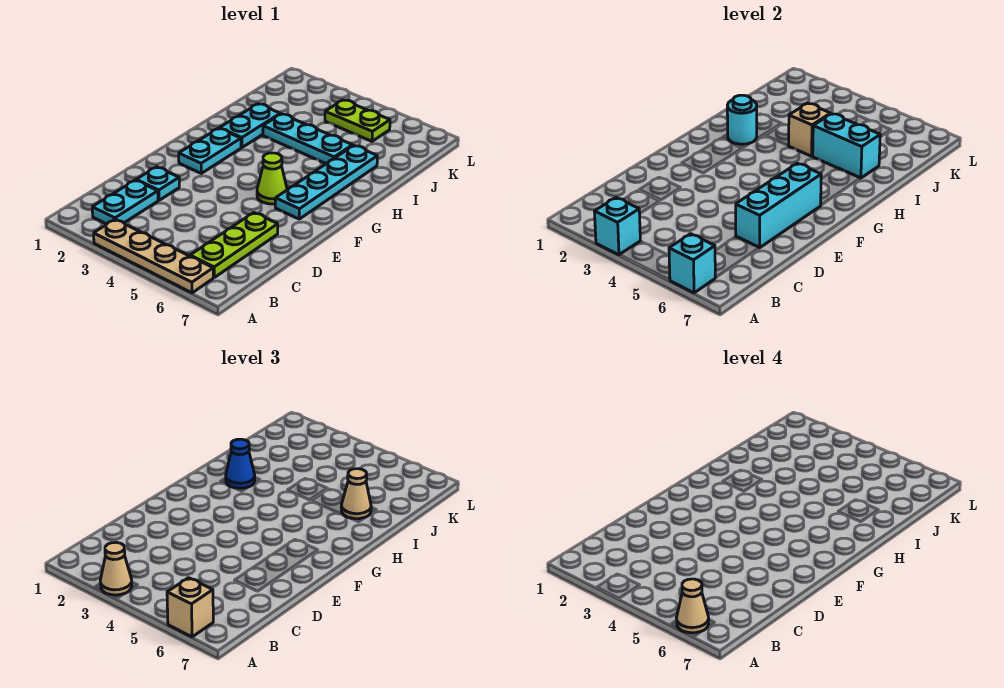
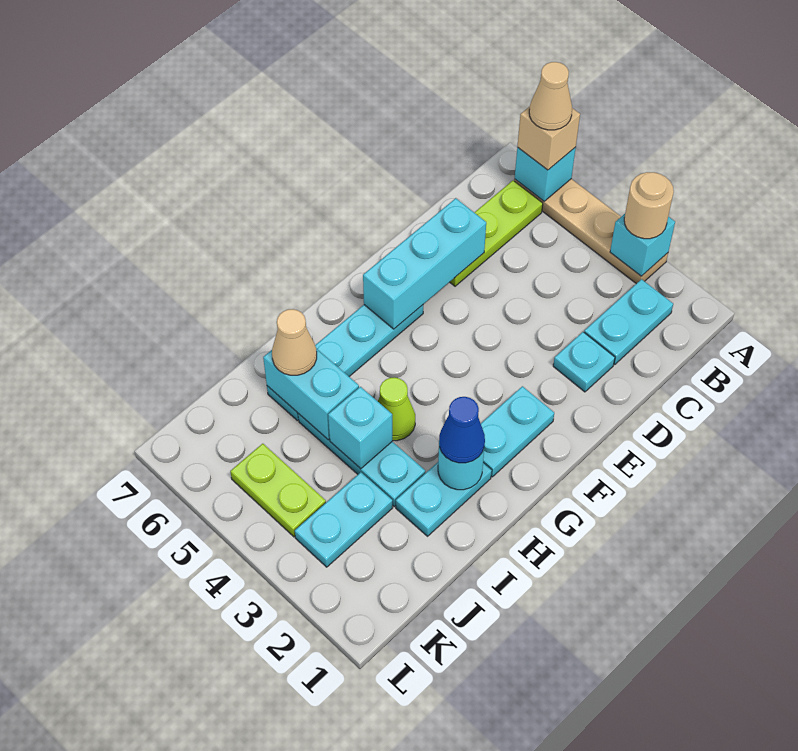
tan cone A3 level 3 -> tan round brick A3 level 3
lime cone F5 level 1 -> lime cone H4 level 1
tan brick I4 level 2 -> cyan brick I4 level 2
none -> cyan plate J3:K3 level 1

